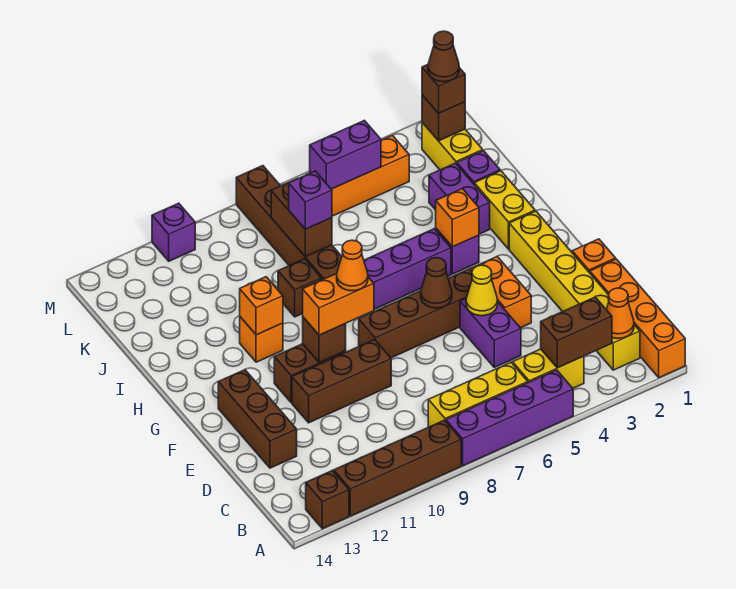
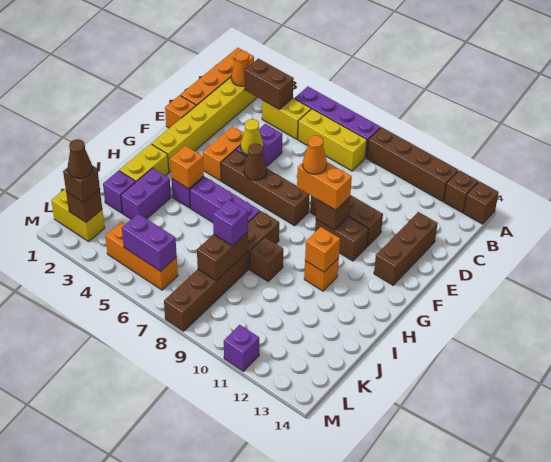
none -> brown brick A14 level 1
yellow brick K2:L2 level 1 -> yellow brick L1:L2 level 1

